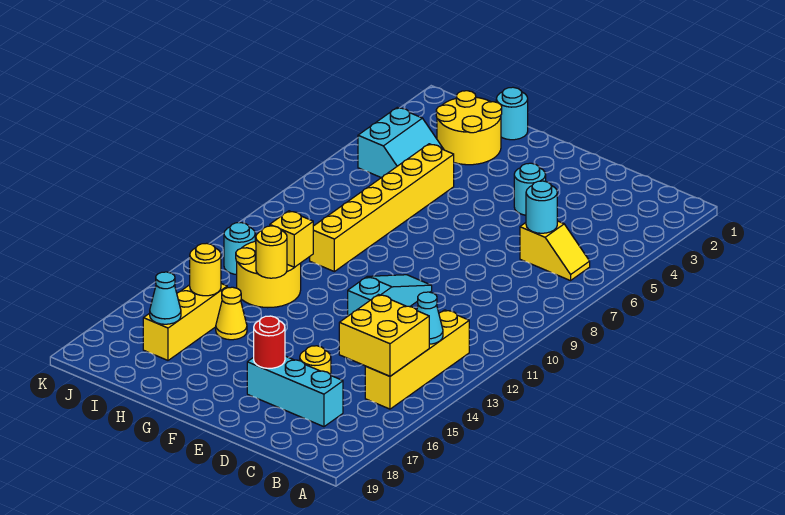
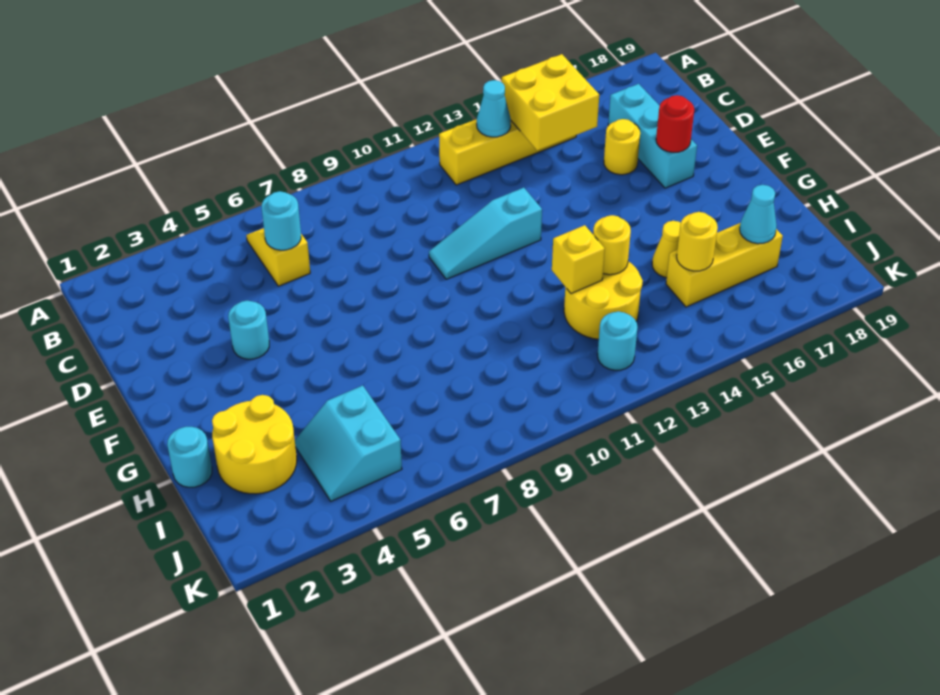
yellow brick H5:H10 level 1 -> none
cyan slope I4:J5 level 1 top J -> cyan slope I4:J5 level 1 top 5

